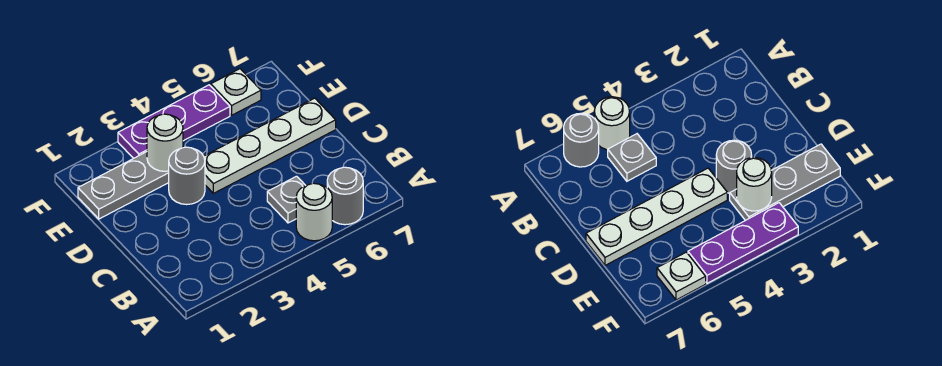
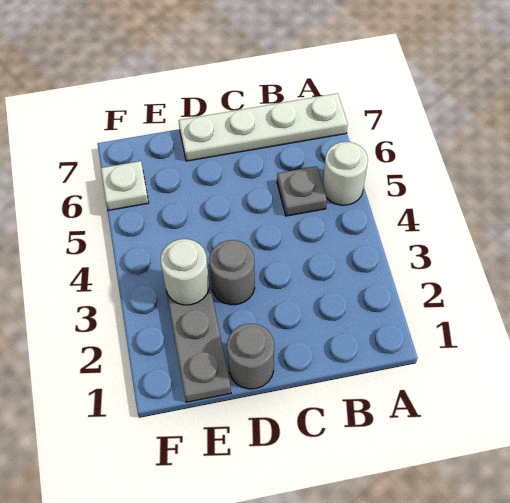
grey round brick A6 level 1 -> grey round brick D1 level 1
white plate D4:D7 level 1 -> white plate A7:D7 level 1
purple plate F3:F5 level 1 -> none

